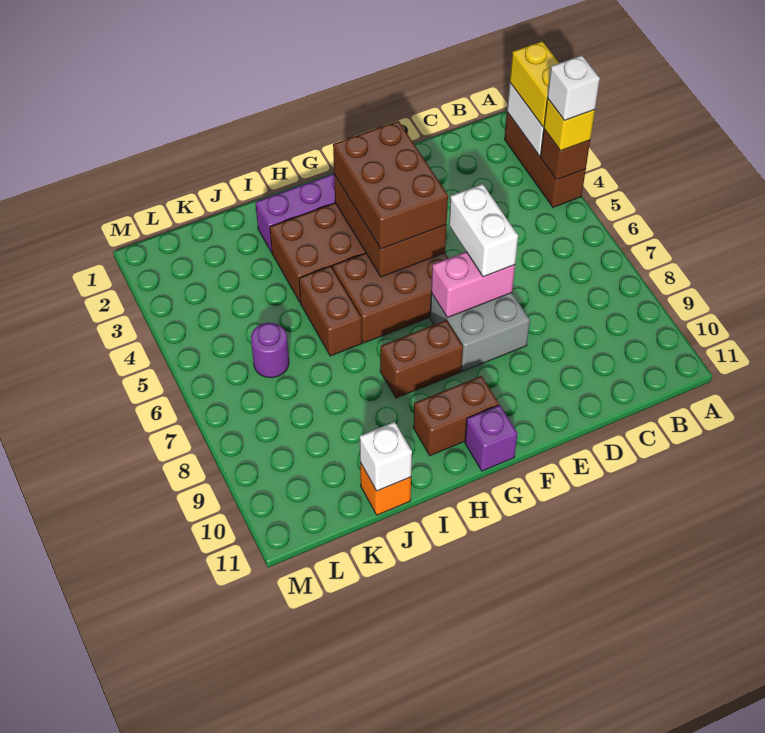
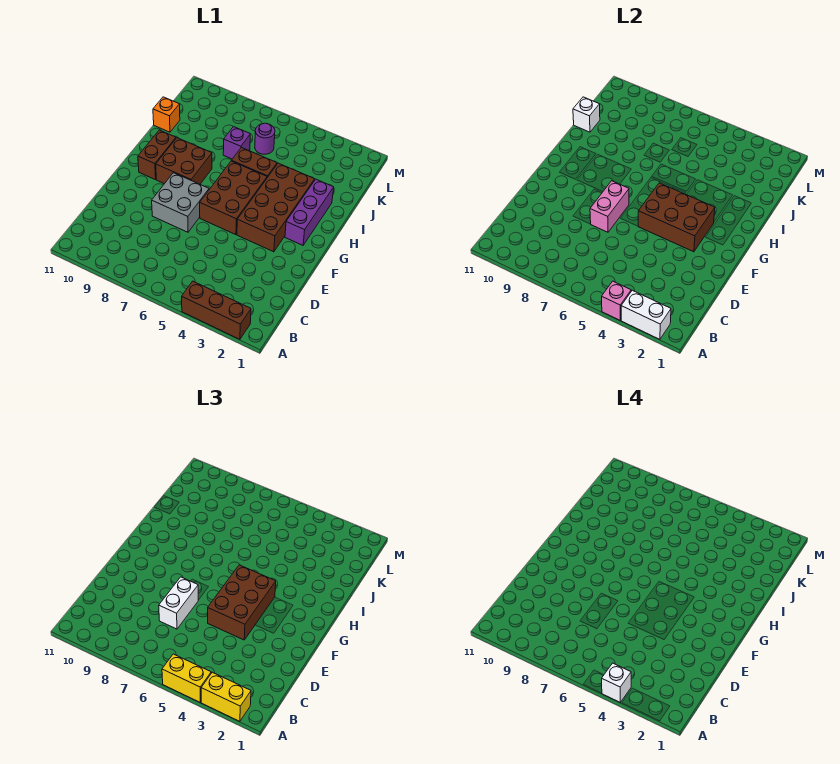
brown brick A4 level 2 -> pink brick A4 level 2
yellow brick A4 level 3 -> yellow brick A4:A5 level 3
white brick E6:E7 level 3 -> white brick D7:E7 level 3
brown brick F3:G5 level 3 -> brown brick E4:G5 level 3
brown brick G8:H8 level 1 -> brown brick G8:H9 level 1
purple brick G11 level 1 -> purple brick J7 level 1

